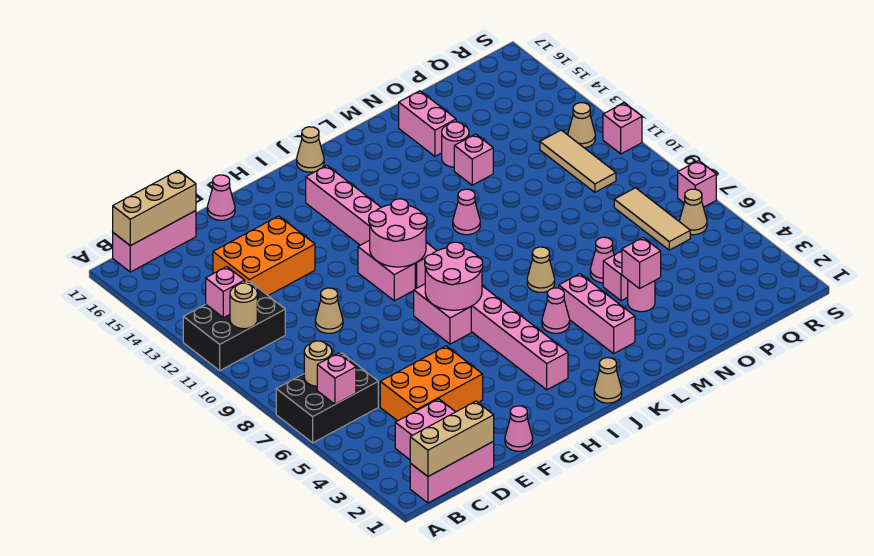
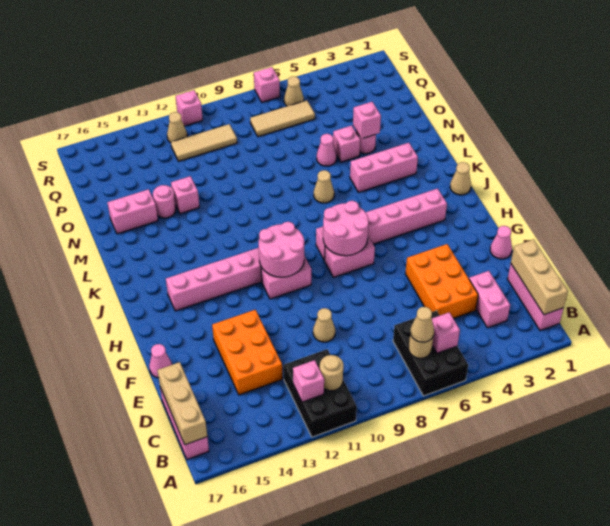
tan cone J17 level 1 -> tan cone B7 level 3
pink cone K5 level 1 -> none
pink cone L11 level 1 -> none

